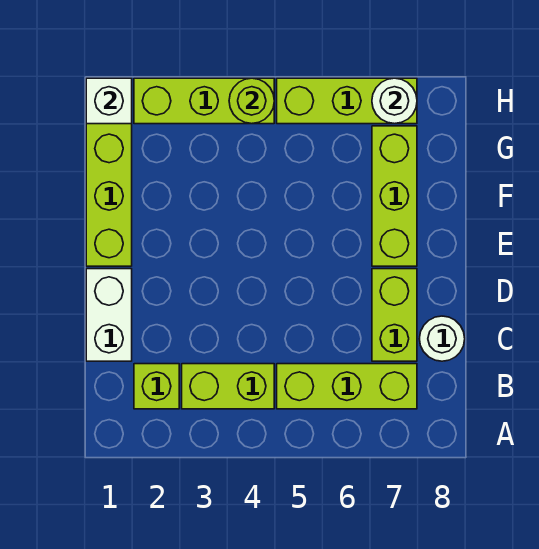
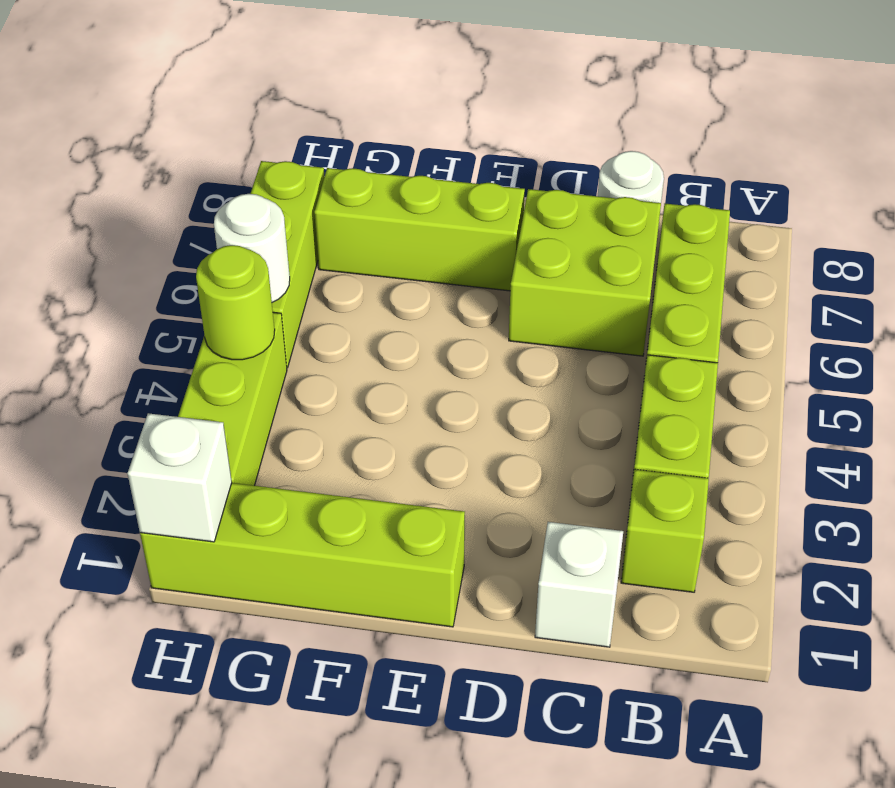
white brick C1:D1 level 1 -> white brick C1 level 1
lime brick C7:D7 level 1 -> lime brick C6:D7 level 1
white round brick H7 level 2 -> white round brick H5 level 2

